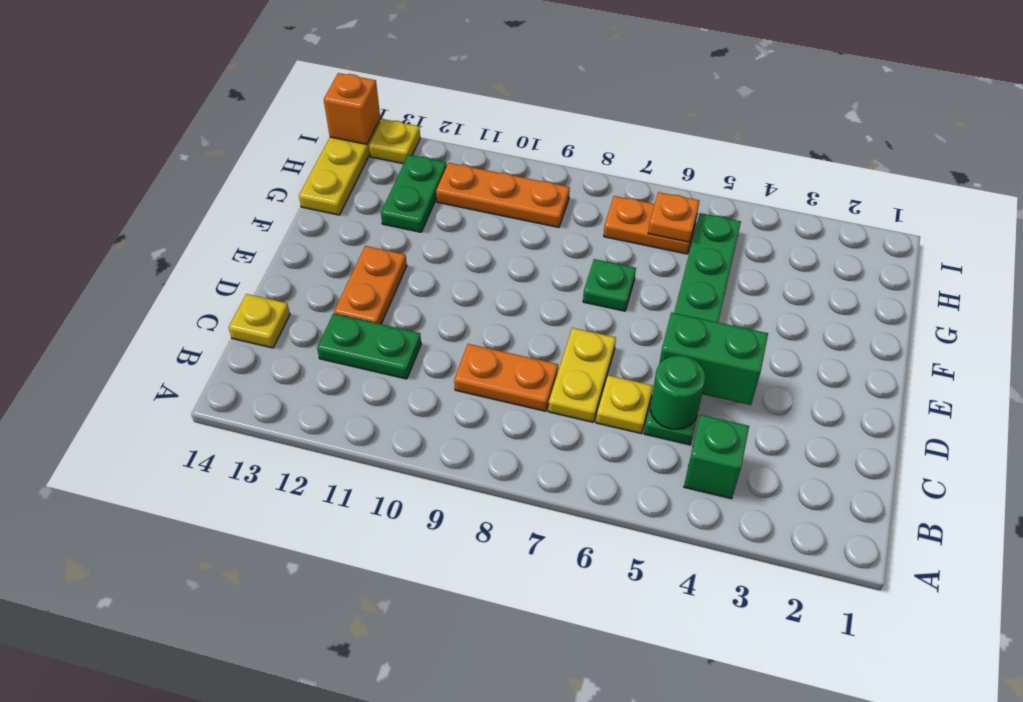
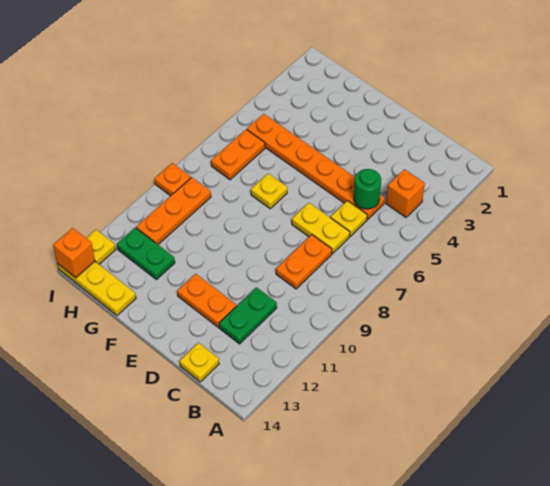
green brick B4 level 1 -> orange brick B4 level 1
green plate C5:H5 level 1 -> orange plate C5:H5 level 1
green brick D4:D5 level 2 -> none
green plate F7 level 1 -> yellow plate F7 level 1
orange plate H6 level 2 -> orange plate I9 level 1

